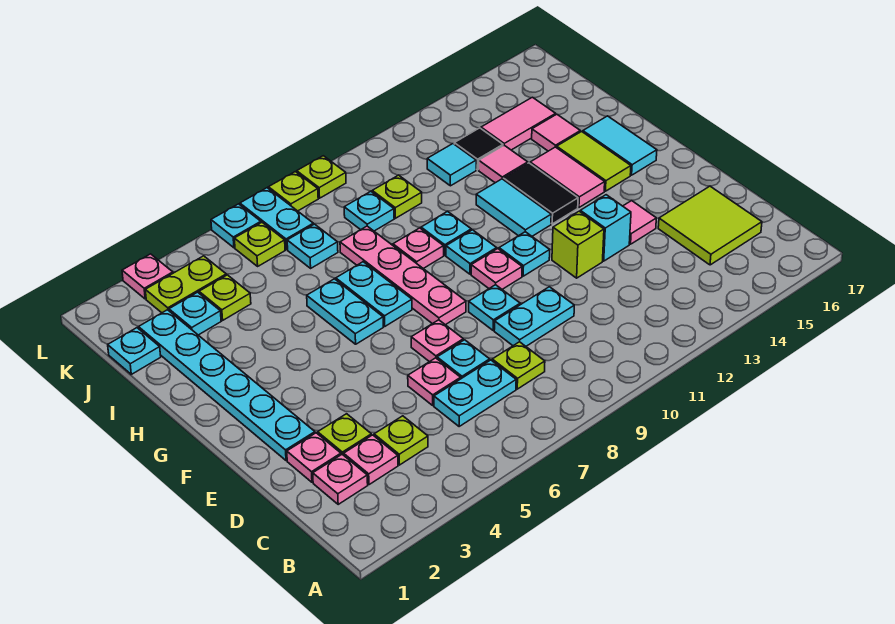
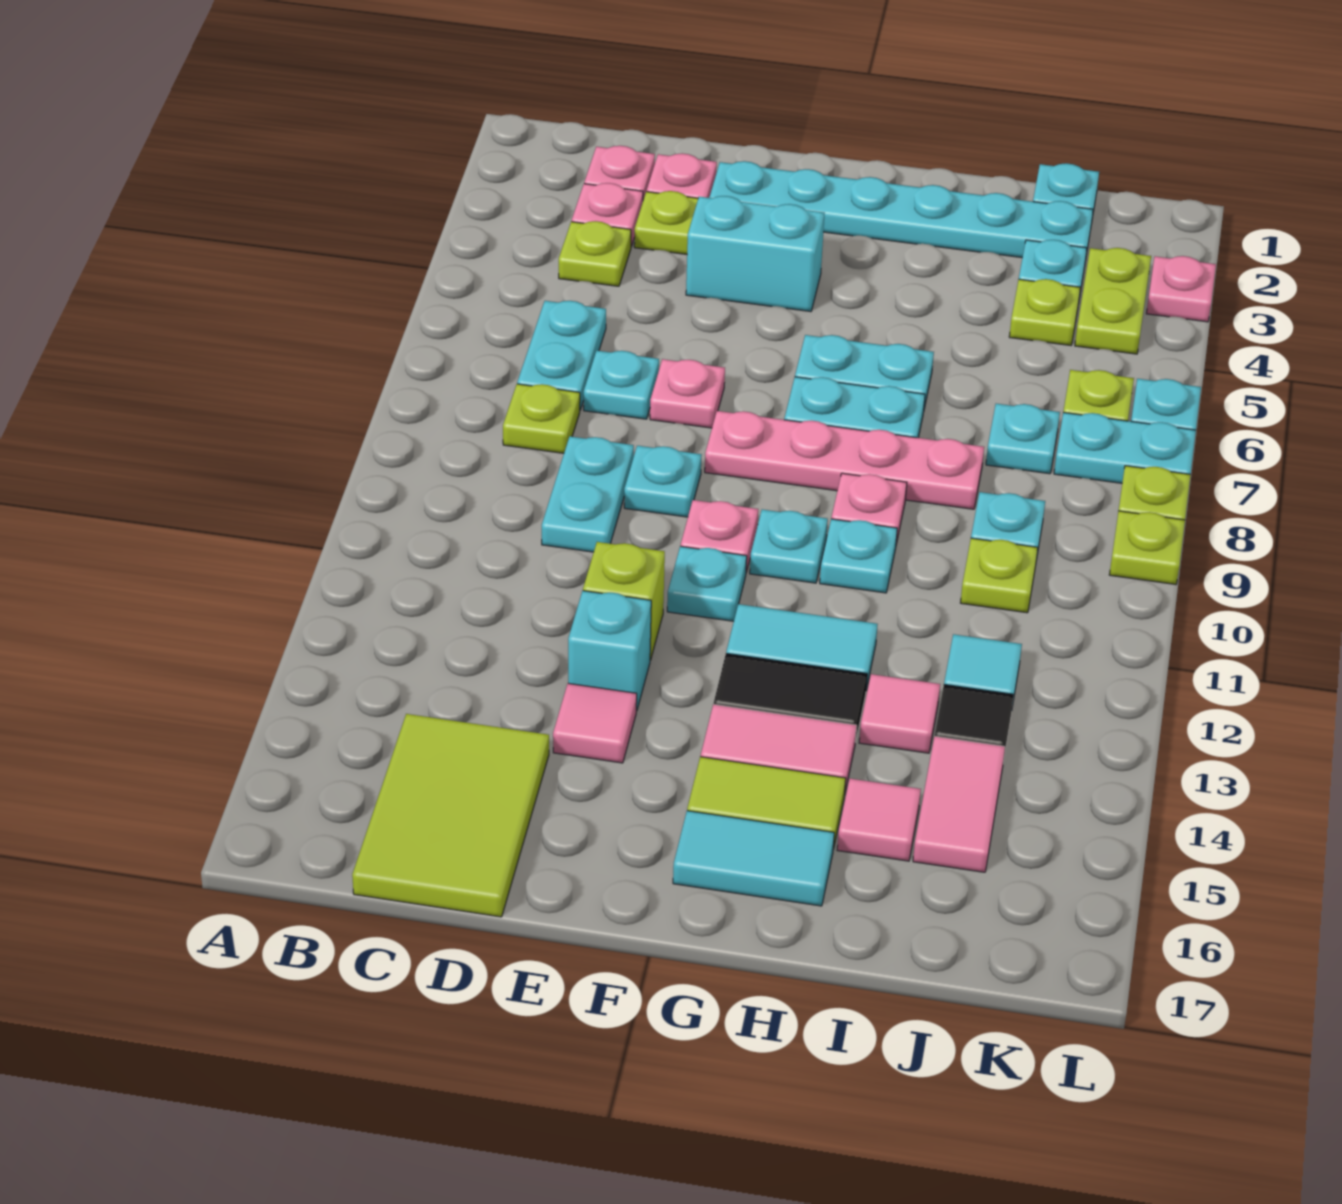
lime tile C15:D16 level 1 -> lime tile C15:D17 level 1
pink plate D6 level 1 -> none
none -> cyan brick E4:F4 level 1

